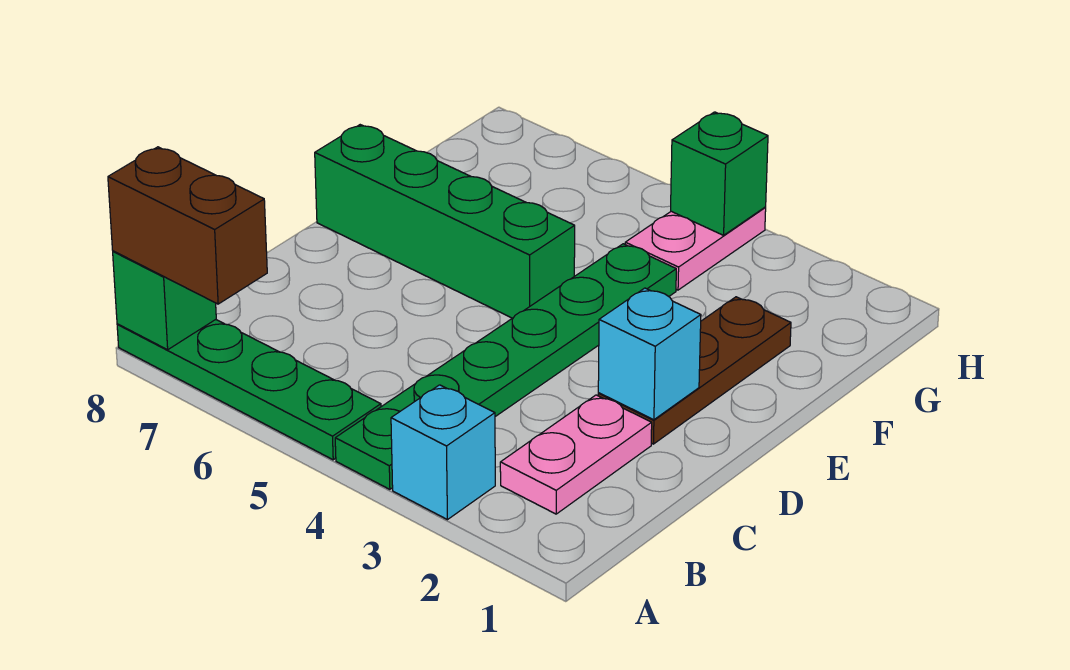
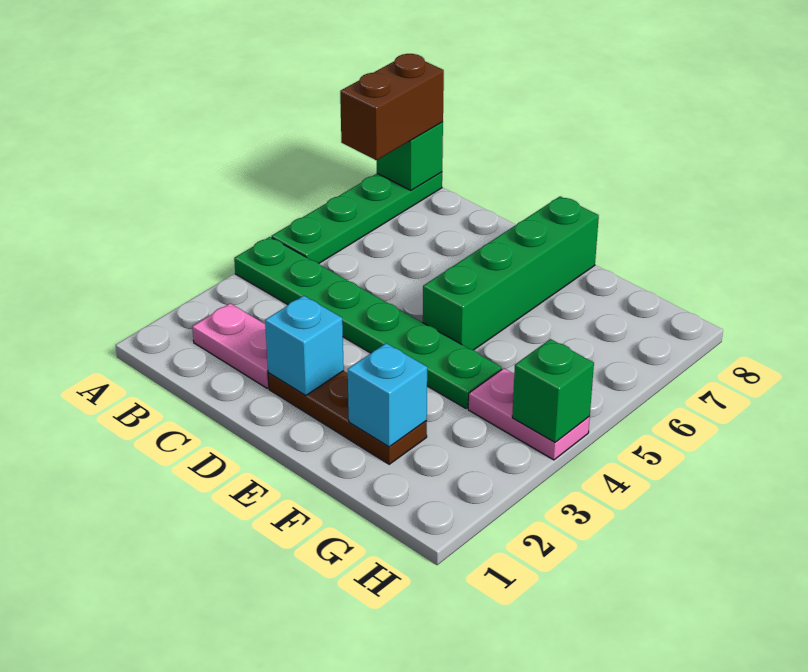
cyan brick A3 level 1 -> cyan brick F2 level 2

